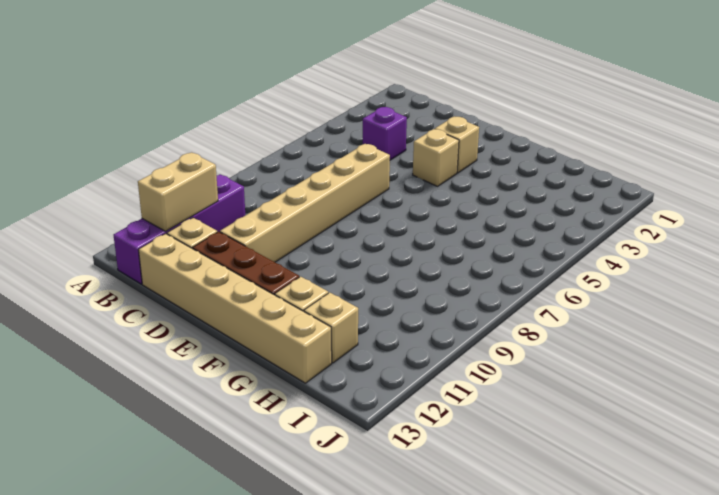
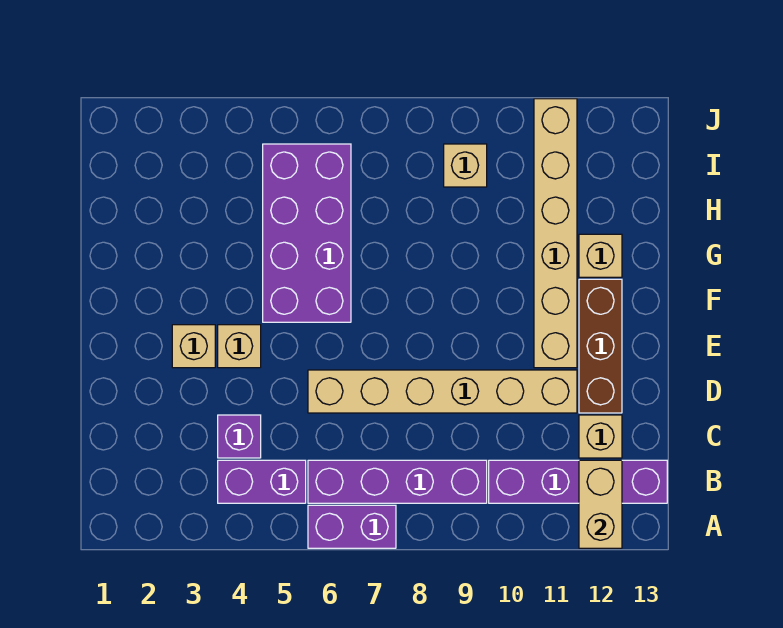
none -> purple brick A6:A7 level 1
none -> purple brick B4:B5 level 1
none -> purple brick B6:B9 level 1
tan brick B11:B12 level 2 -> tan brick A12:B12 level 2
tan brick C13:H13 level 1 -> tan brick E11:J11 level 1
none -> purple brick F5:I6 level 1
tan brick H12 level 1 -> tan brick I9 level 1

